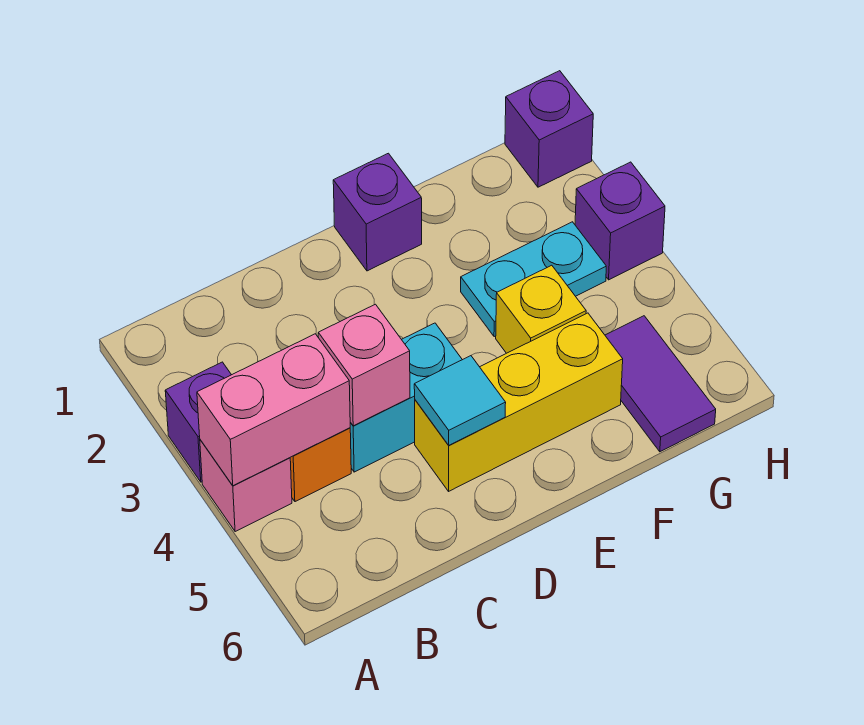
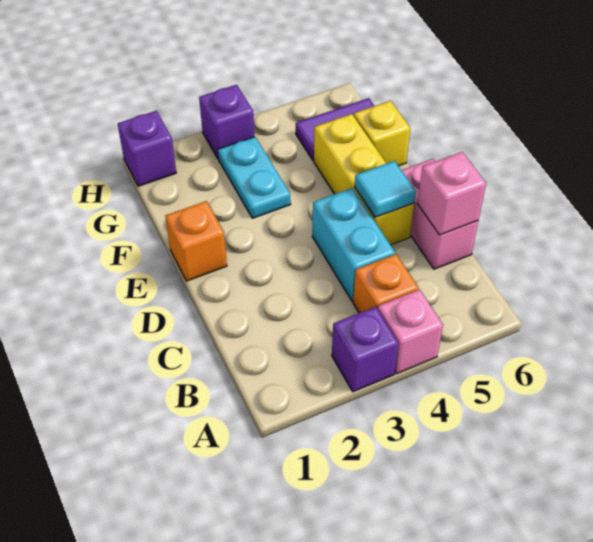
pink brick A4:B4 level 2 -> pink brick C6:D6 level 1
pink brick C4 level 2 -> pink brick C6 level 2
purple brick E1 level 1 -> orange brick E1 level 1
yellow brick F4 level 1 -> yellow brick F6 level 1

